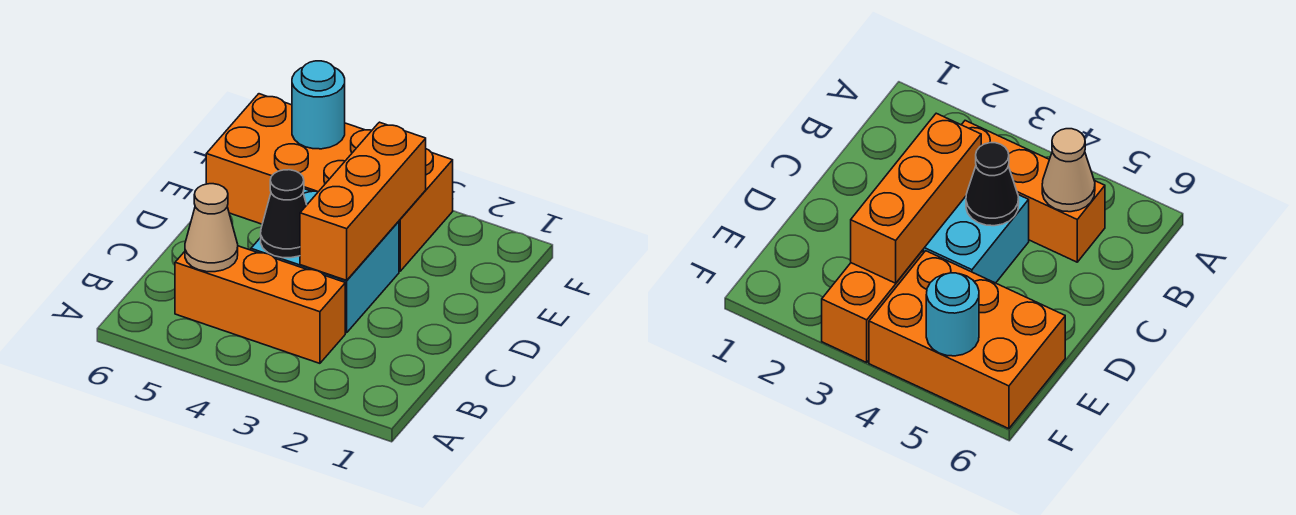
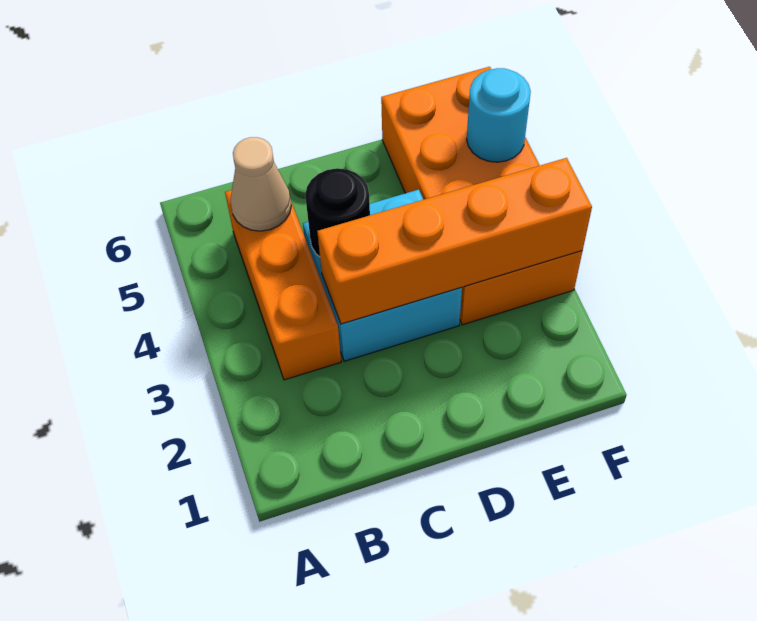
orange brick C3:E3 level 2 -> orange brick C3:F3 level 2
black cone C4 level 2 -> black round brick C4 level 2

